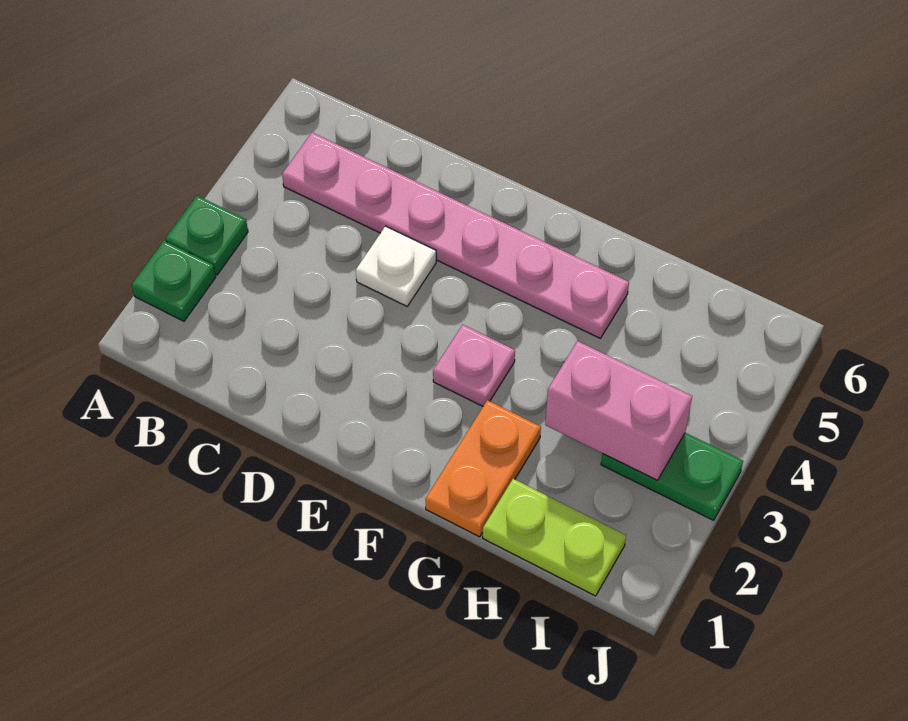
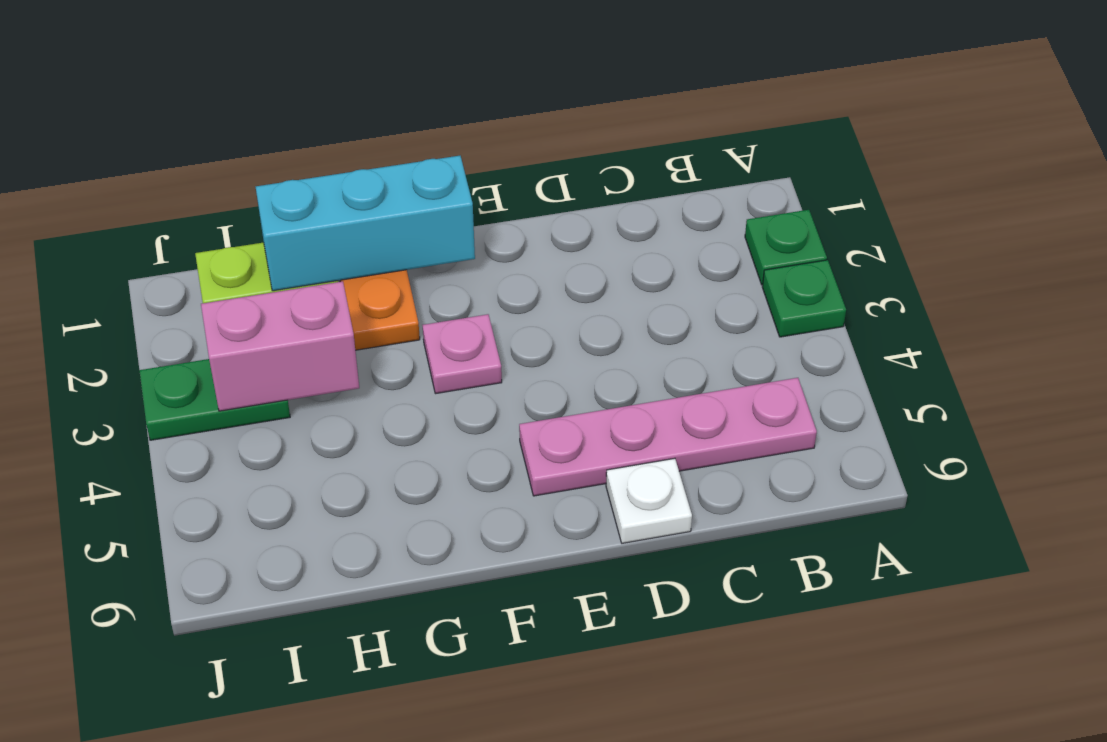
pink plate B5:G5 level 1 -> pink plate B5:E5 level 1
white plate D4 level 1 -> white plate D6 level 1
none -> cyan brick F1:H1 level 2

